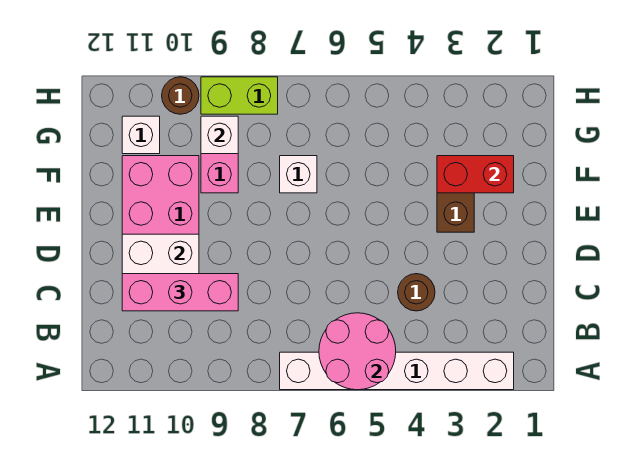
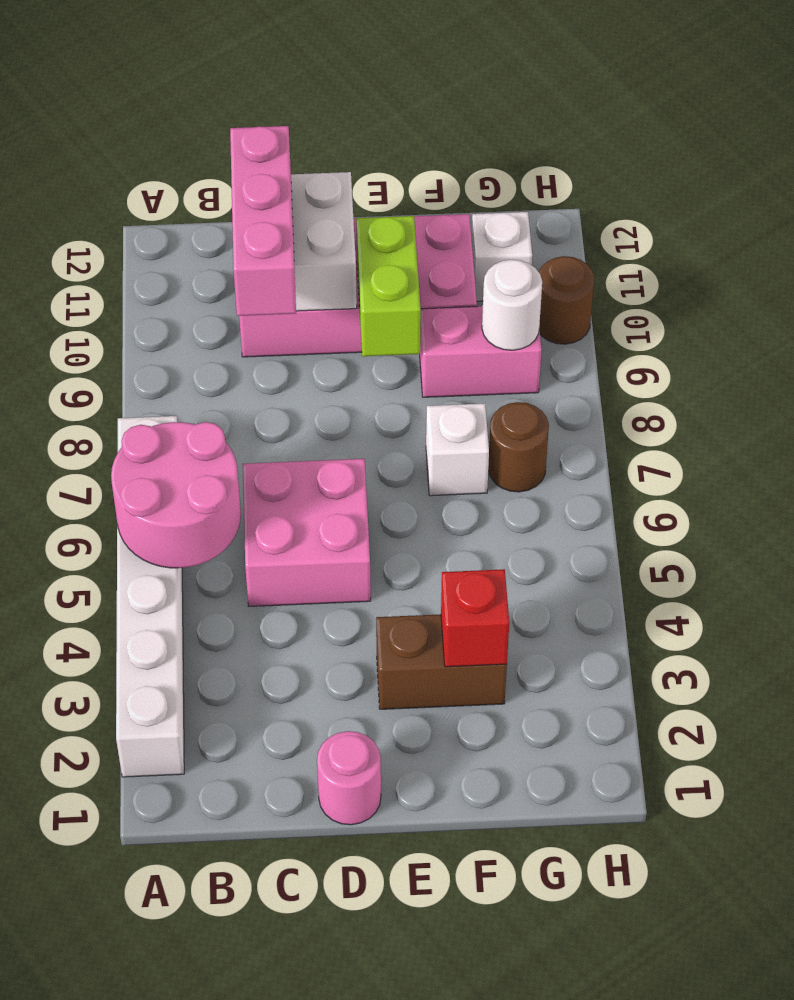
brown round brick C4 level 1 -> brown round brick G7 level 1
none -> pink brick C5:D6 level 1
none -> pink round brick D1 level 1
red brick F2:F3 level 2 -> red brick F3 level 2
white brick G9 level 2 -> white round brick G9 level 2
lime brick H8:H9 level 1 -> lime brick E9:E10 level 2

